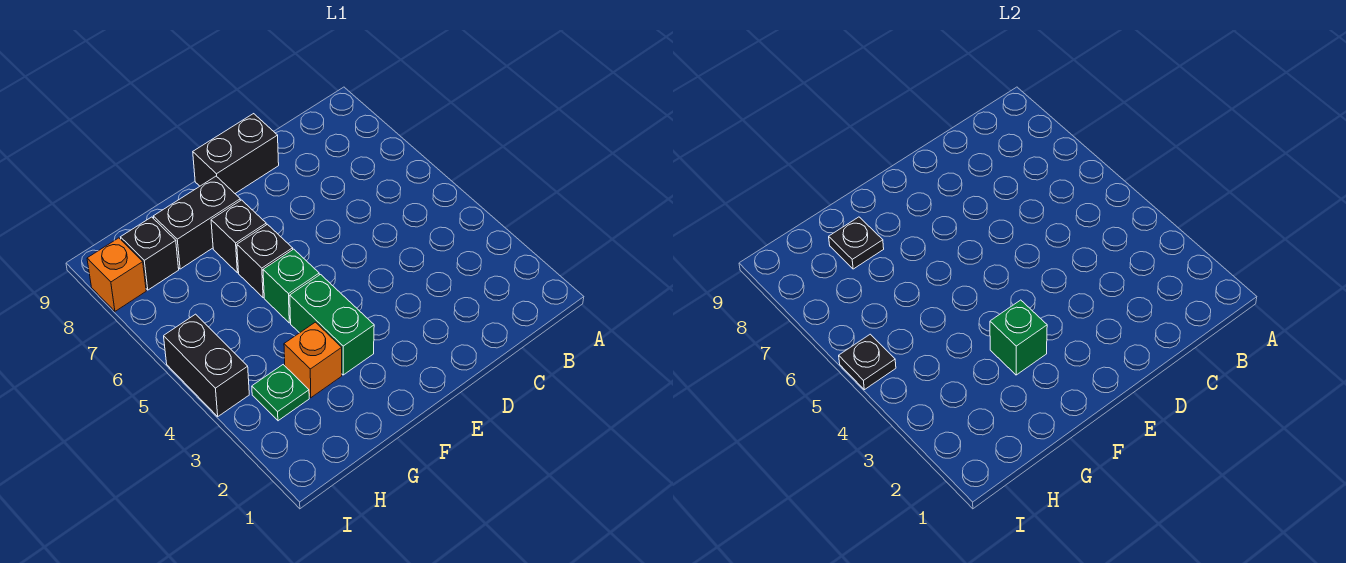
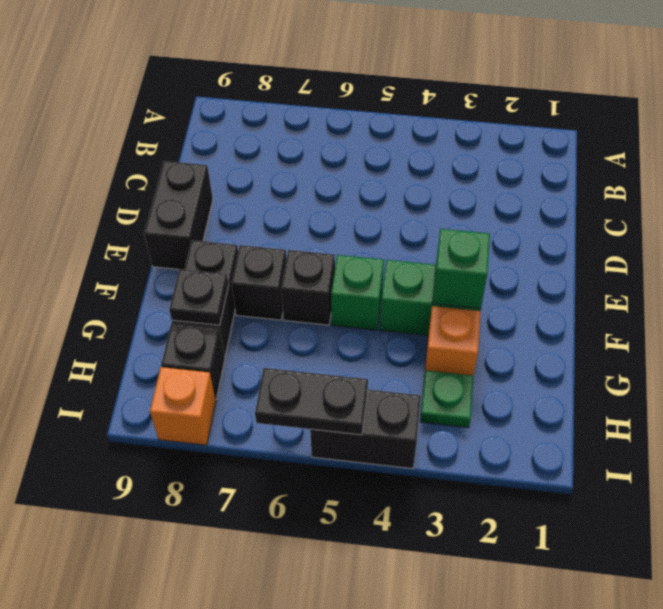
black plate I5 level 2 -> black plate I5:I6 level 2

